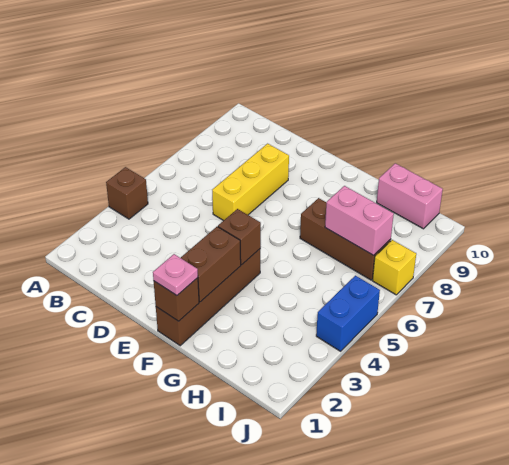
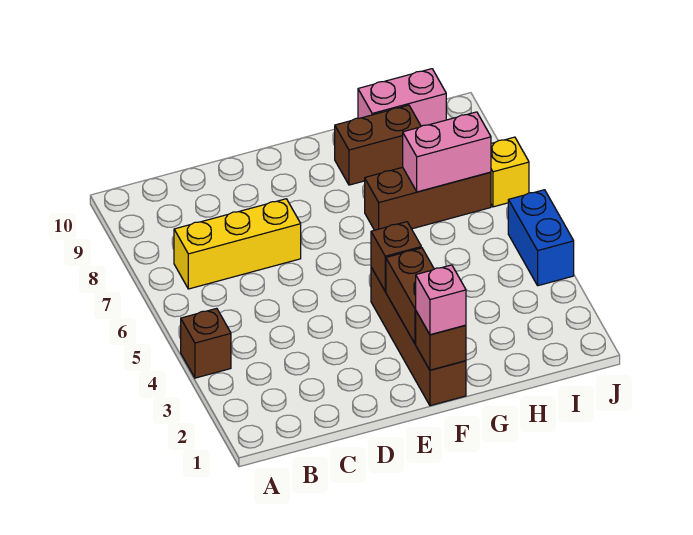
yellow brick D6:D8 level 1 -> yellow brick B7:D7 level 1
pink plate F1 level 3 -> pink brick F1 level 3
none -> brown brick G9:H9 level 1

